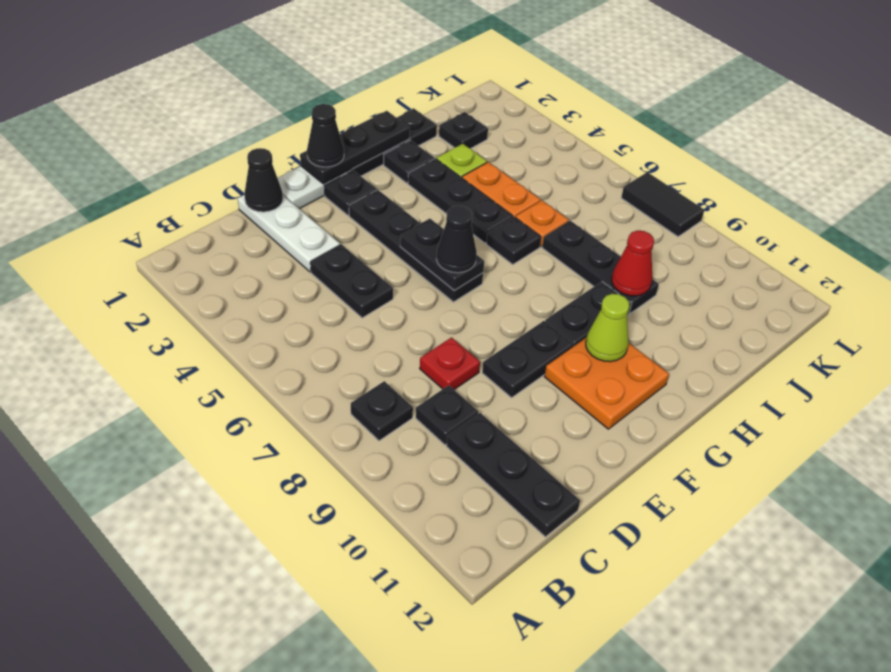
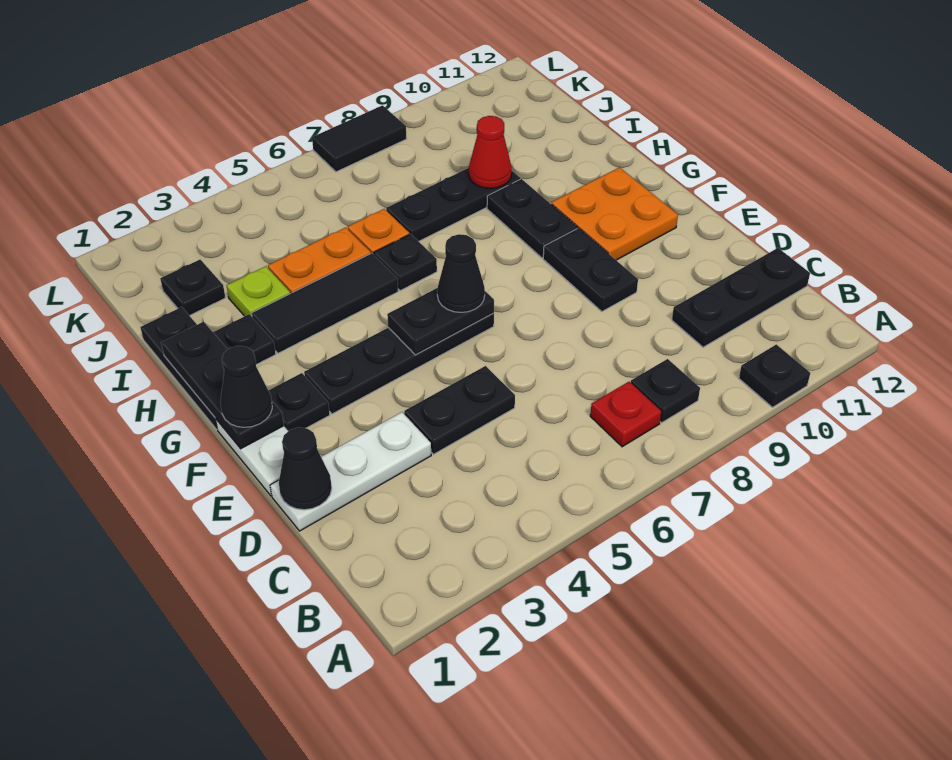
black plate C9 level 1 -> black plate A10 level 1
red plate D8 level 1 -> red plate B7 level 1
lime cone G10 level 2 -> none
black plate H3:H5 level 1 -> black tile H3:H5 level 1

